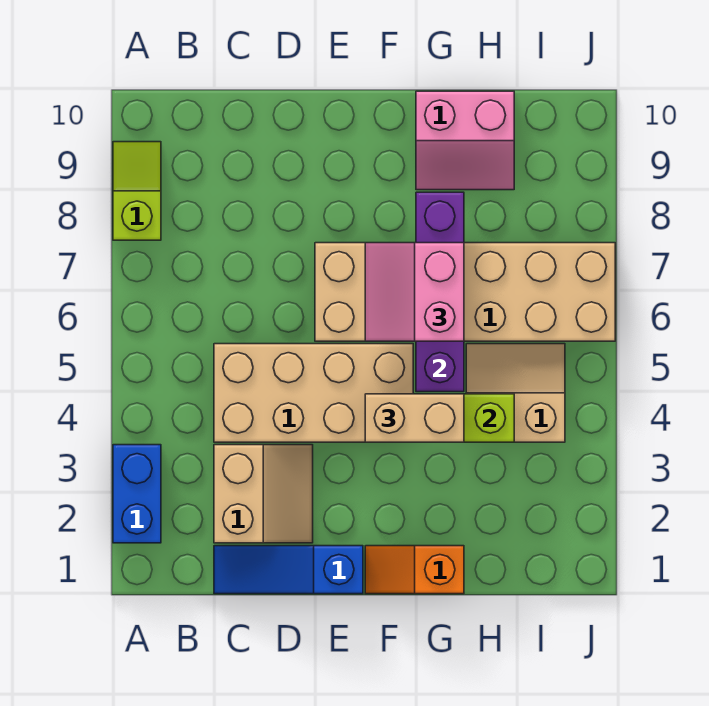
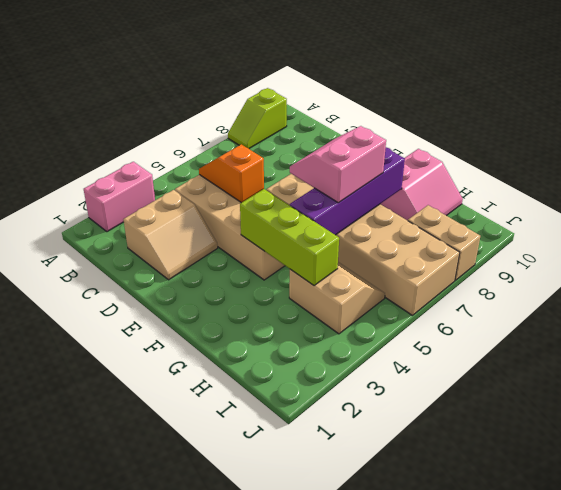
blue brick A2:A3 level 1 -> pink brick A2:A3 level 1
lime slope A8:A9 level 1 top 8 -> lime slope A8:A9 level 1 top 9
blue slope C1:E1 level 1 top E -> none
orange slope F1:G1 level 1 top G -> orange slope C5:D5 level 2 top D
tan brick F4:G4 level 3 -> tan brick I8:J8 level 1
pink slope G9:H10 level 1 top 10 -> pink slope G9:H10 level 1 top G

